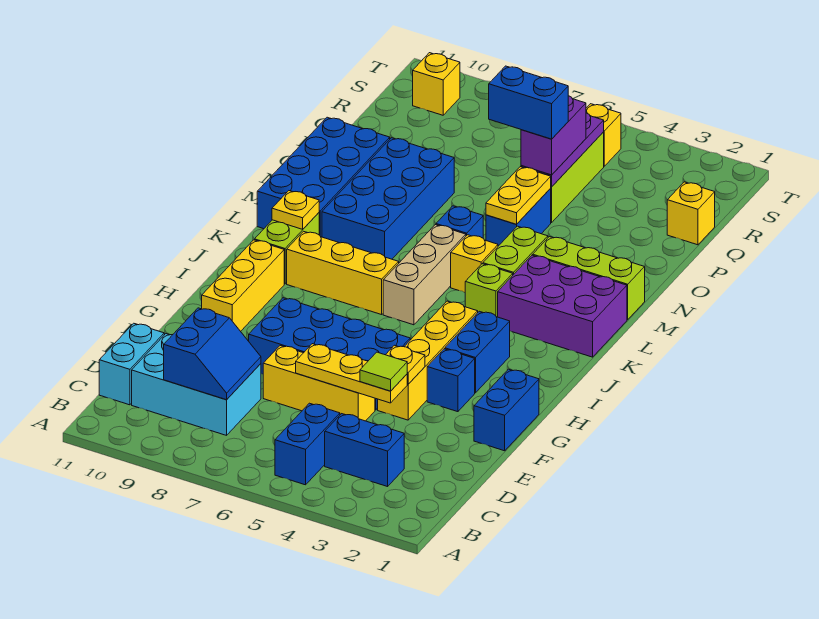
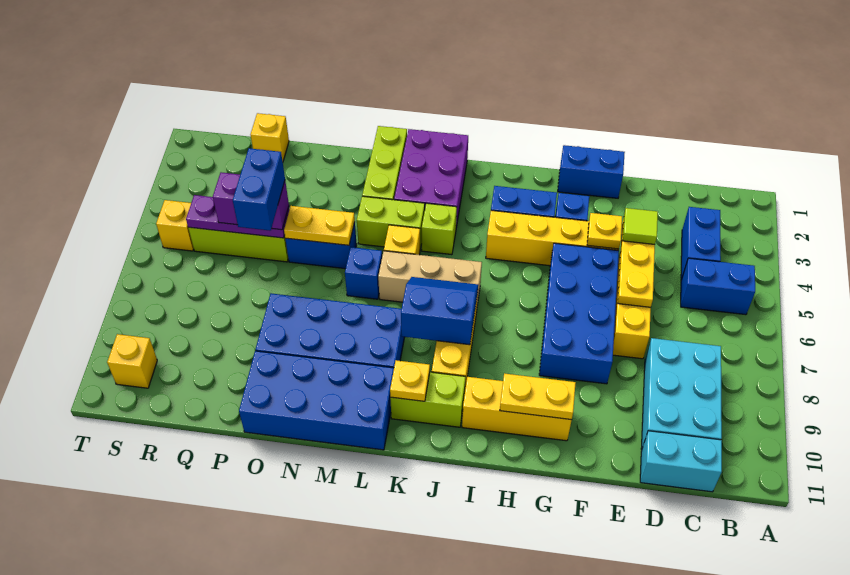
blue slope C8:D9 level 2 top 9 -> blue slope J7:K8 level 2 top 8
none -> yellow plate G10:H10 level 2

